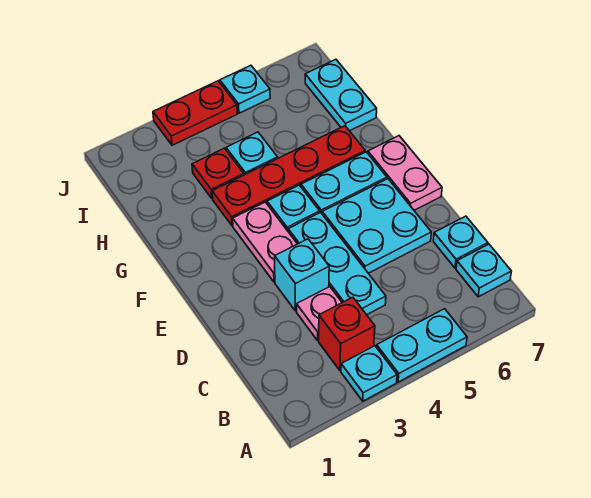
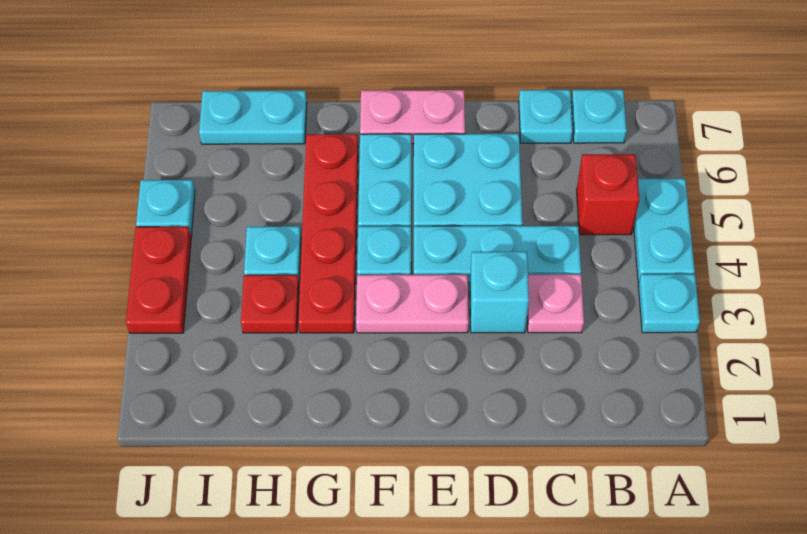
red brick B3 level 1 -> red brick B5 level 1

